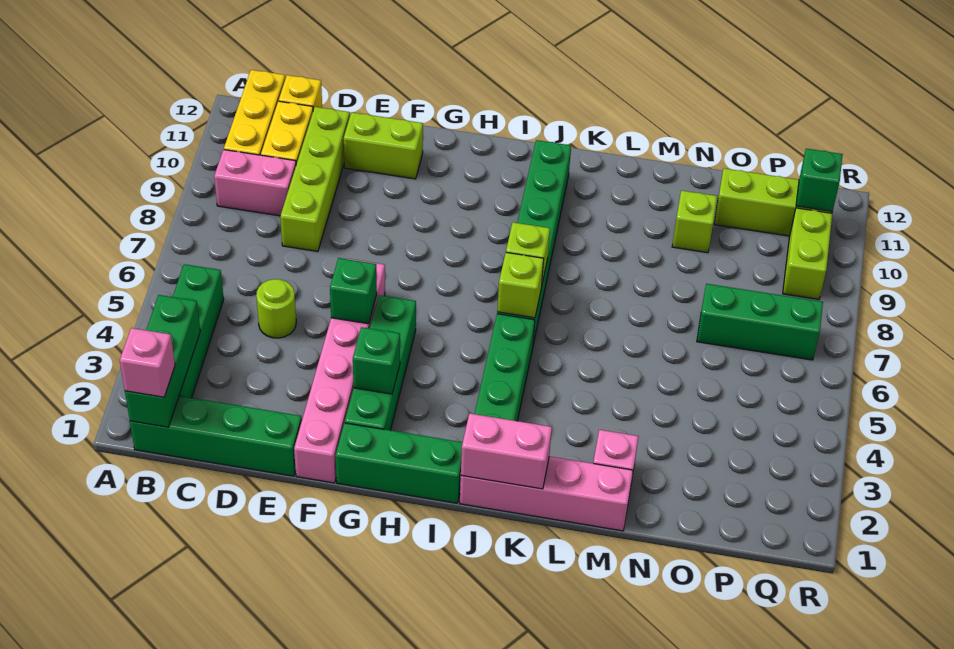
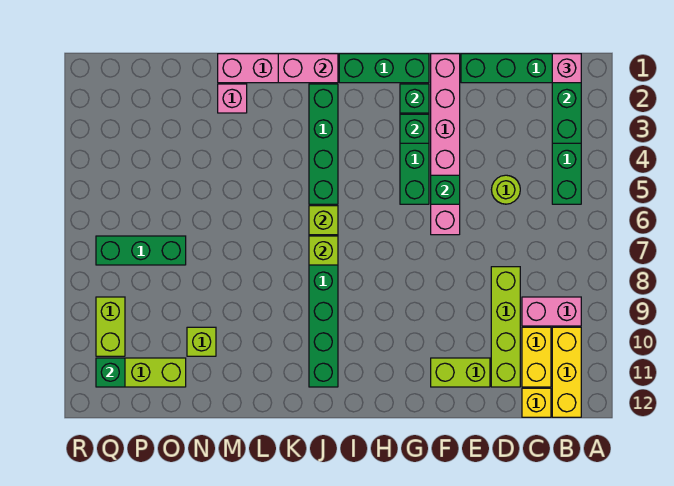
none -> green brick G2 level 2

